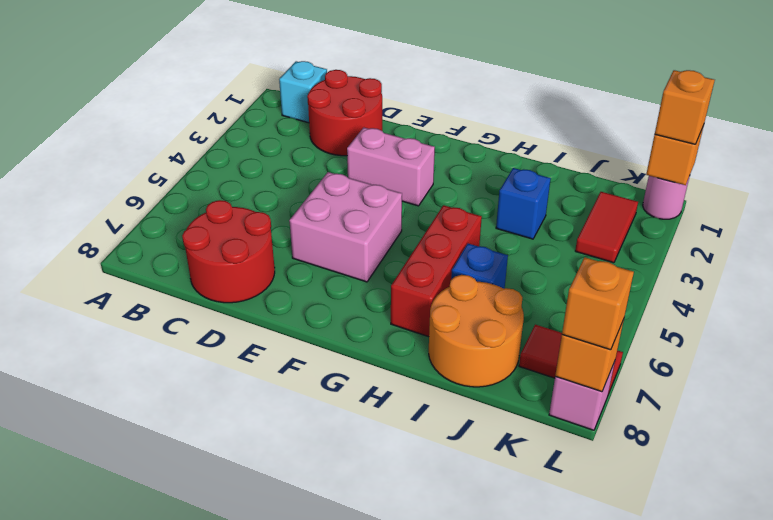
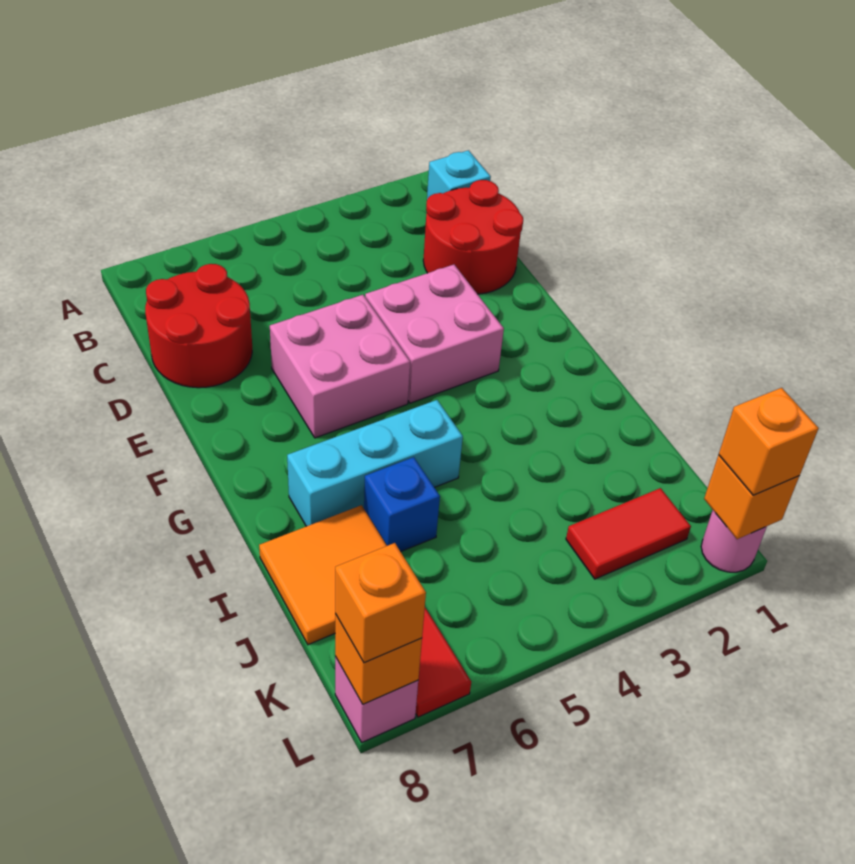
pink brick E3:F3 level 1 -> pink brick E3:F4 level 1
red brick H5:H7 level 1 -> cyan brick H5:H7 level 1
blue brick I3 level 1 -> none
orange round brick I7:J8 level 1 -> orange tile I7:J8 level 1

